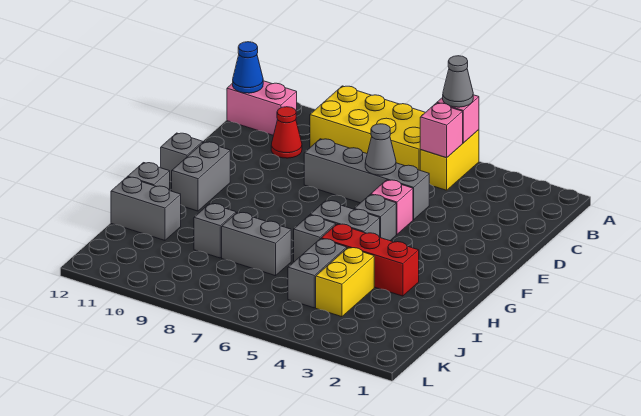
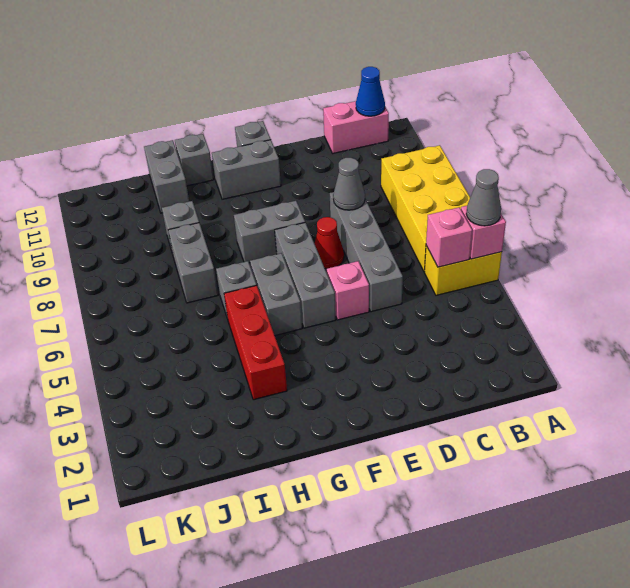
pink brick B11:B12 level 1 -> pink brick B12:C12 level 1
red cone C10 level 1 -> red cone E7 level 1
grey cone D6 level 2 -> grey cone D8 level 2
grey brick F5 level 1 -> grey brick F5:F7 level 1
yellow brick I4:J4 level 1 -> none
grey brick I5:J5 level 1 -> grey brick F8:G8 level 1

